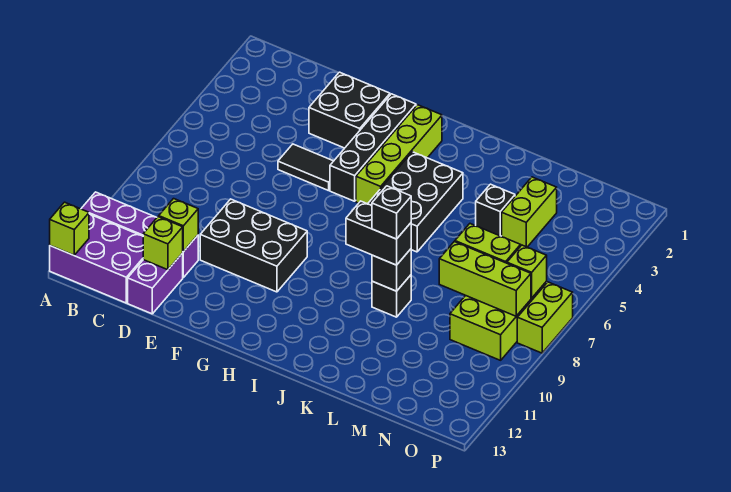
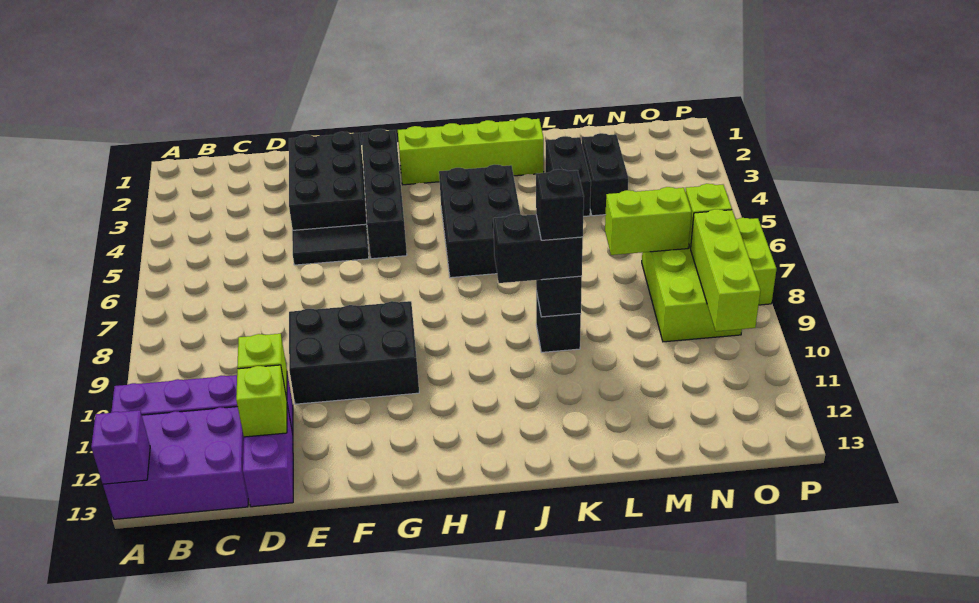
lime brick A13 level 2 -> purple brick A13 level 2
black brick E2:F3 level 1 -> black brick E2:F4 level 1
lime brick H2:H5 level 1 -> lime brick H2:K2 level 1
black brick L4 level 1 -> black brick L3:L4 level 1
lime brick M3:M4 level 1 -> black brick M3:M4 level 1
lime brick M8:O8 level 2 -> lime brick O8:O10 level 2

